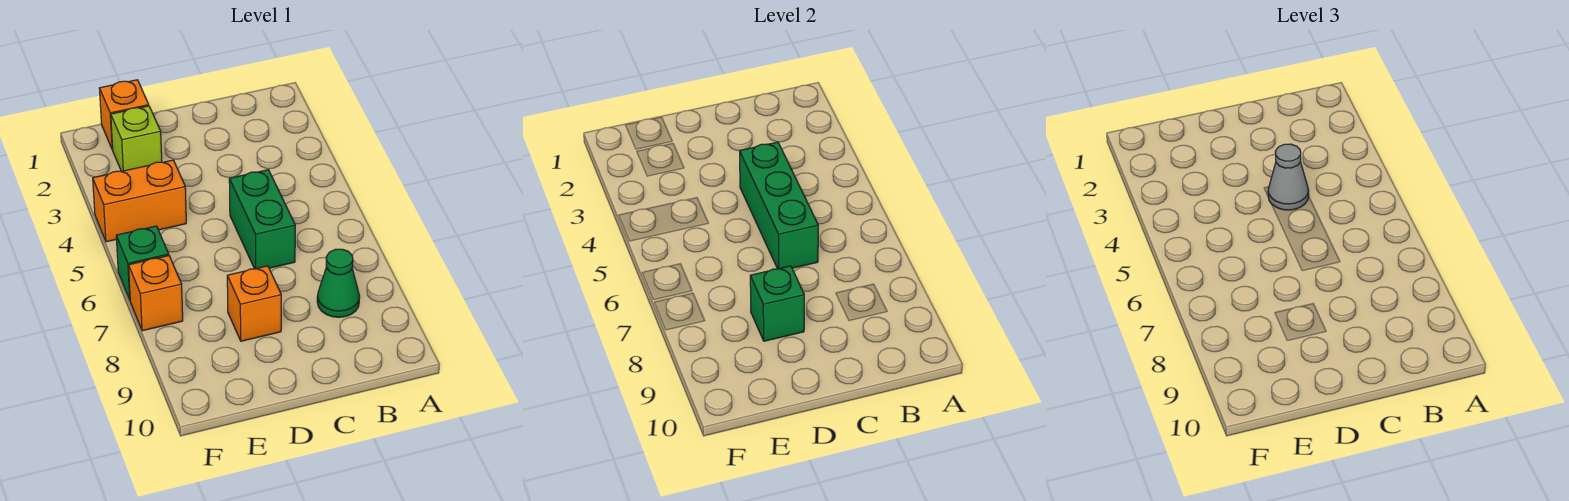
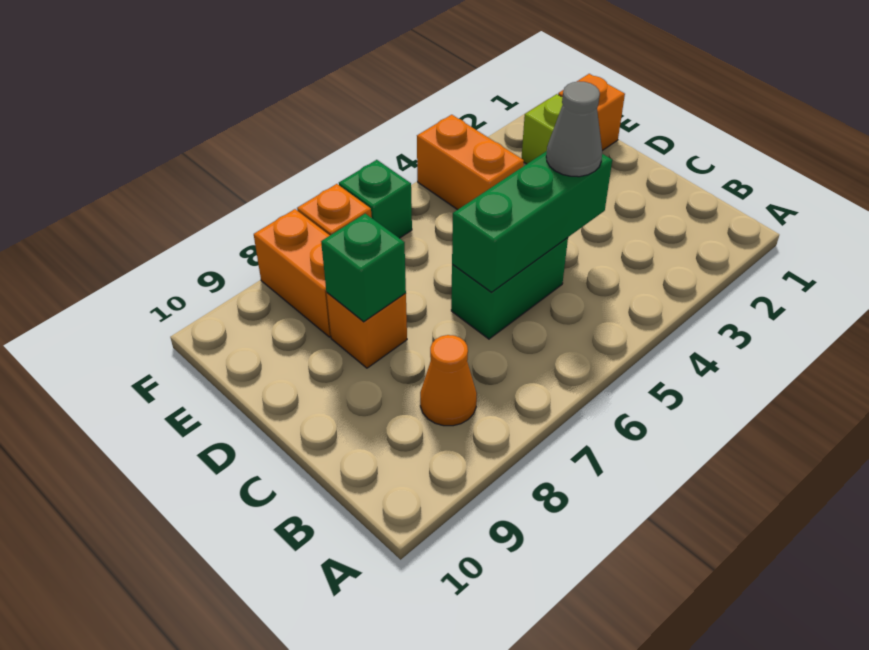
green cone B8 level 1 -> orange cone B8 level 1
none -> orange brick E8:F8 level 1

